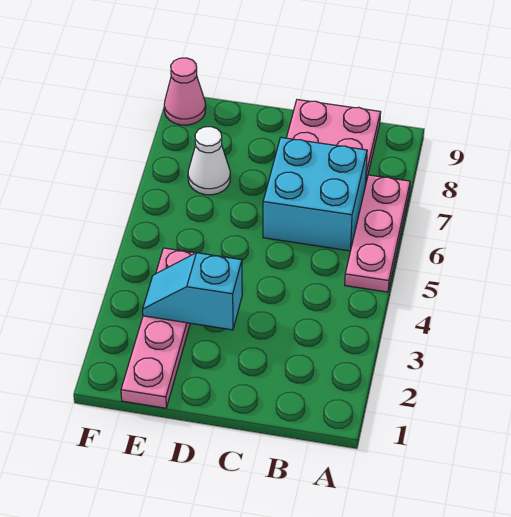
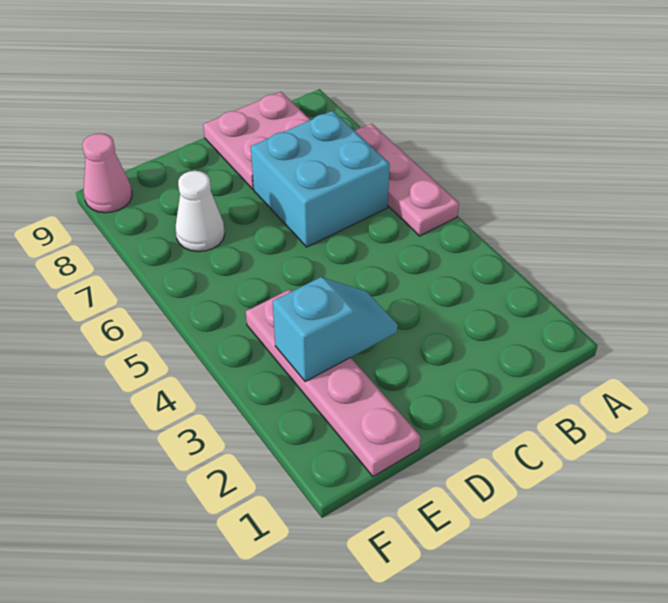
cyan slope D3:E3 level 2 top D -> cyan slope D3:E3 level 2 top E

